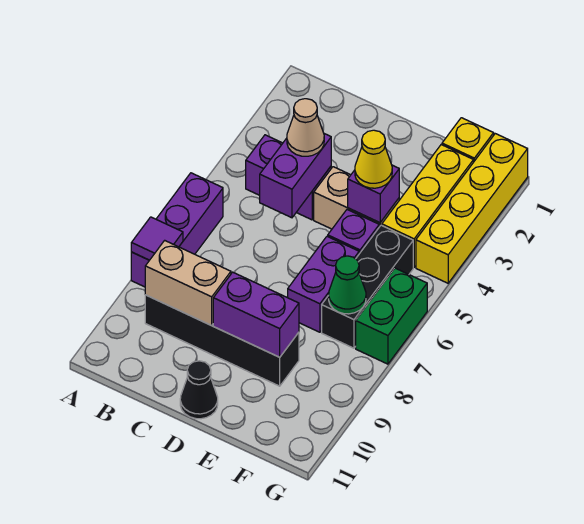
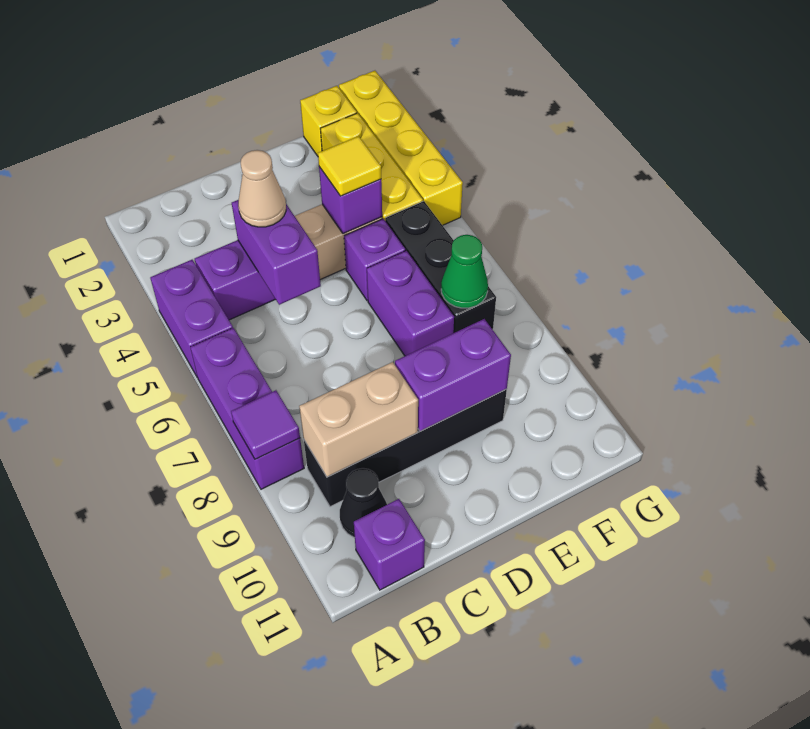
none -> purple brick A4:A5 level 1
none -> purple brick B11 level 1
black cone D11 level 1 -> black cone B10 level 1
yellow cone E4 level 3 -> yellow tile E4 level 3
green brick G6:G7 level 1 -> none

